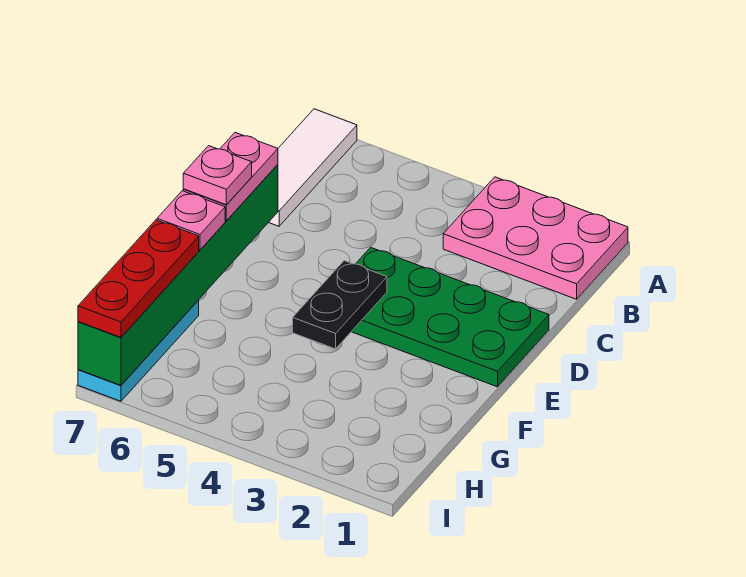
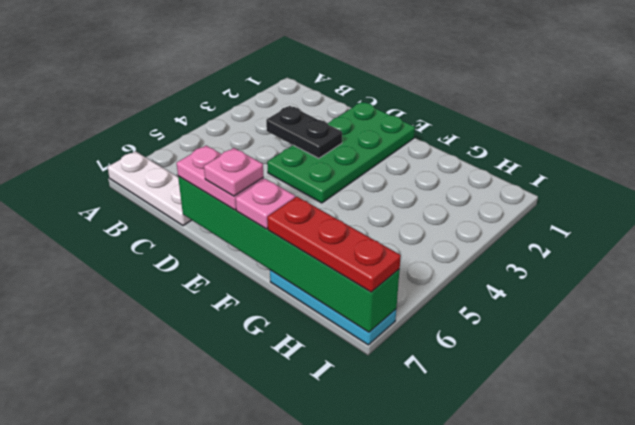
pink plate A1:B3 level 1 -> none
white tile A7:C7 level 1 -> white plate A7:C7 level 1
black plate E4:F4 level 2 -> black plate C3:D3 level 2

